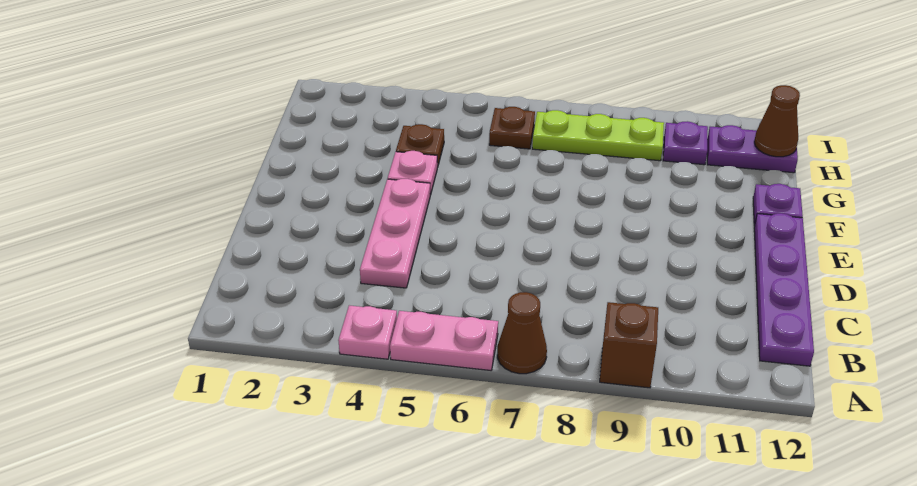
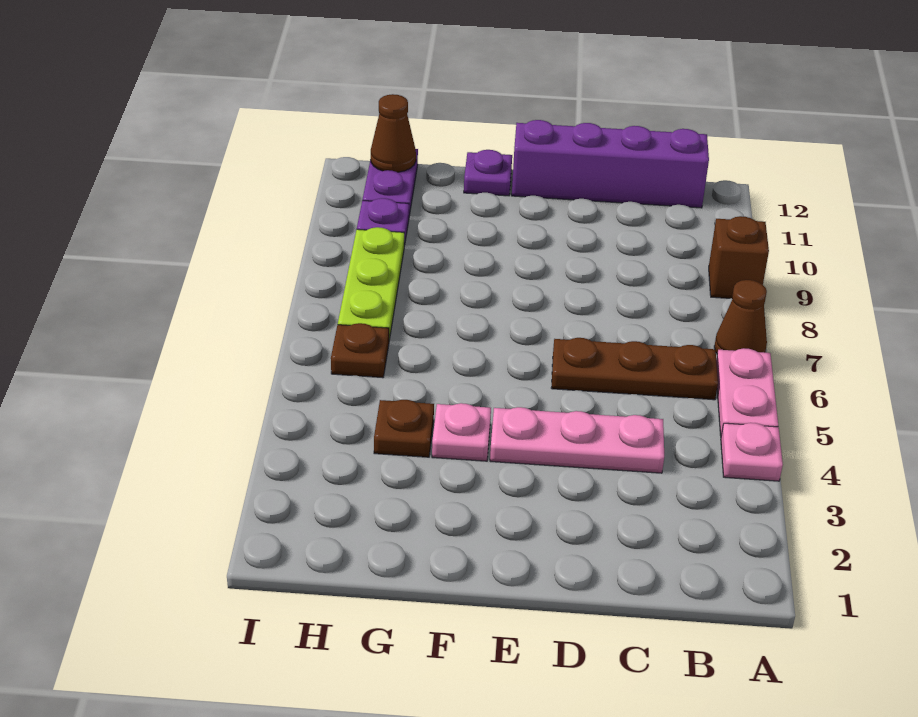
none -> brown plate B6:D6 level 1
purple plate B12:E12 level 1 -> purple brick B12:E12 level 1

